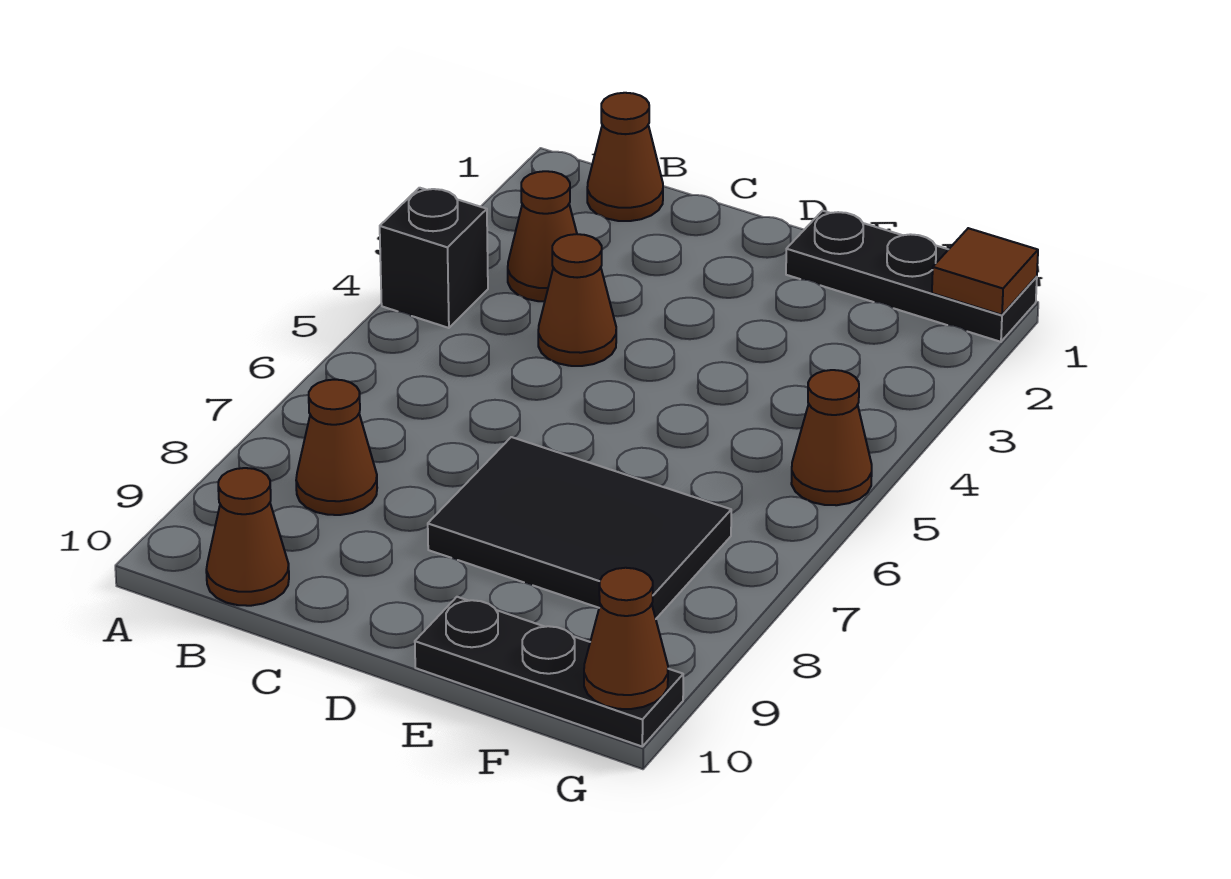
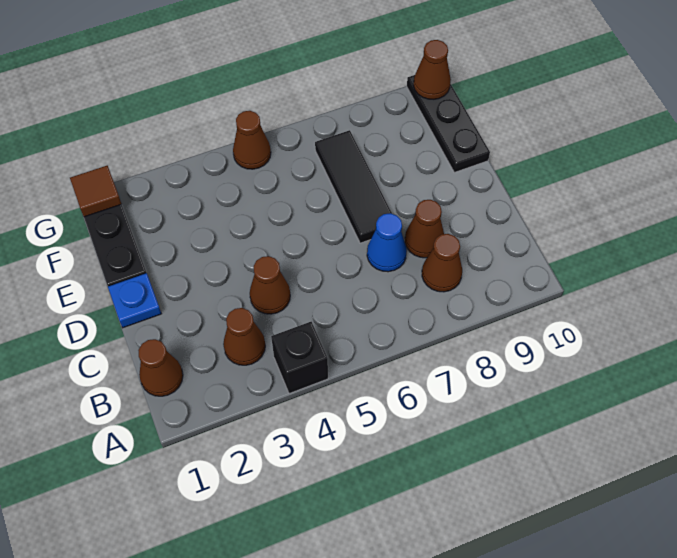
brown cone B10 level 1 -> brown cone C8 level 1
none -> blue cone C7 level 1
none -> blue plate D1 level 1
black tile D7:F8 level 1 -> black tile D7:F7 level 1

